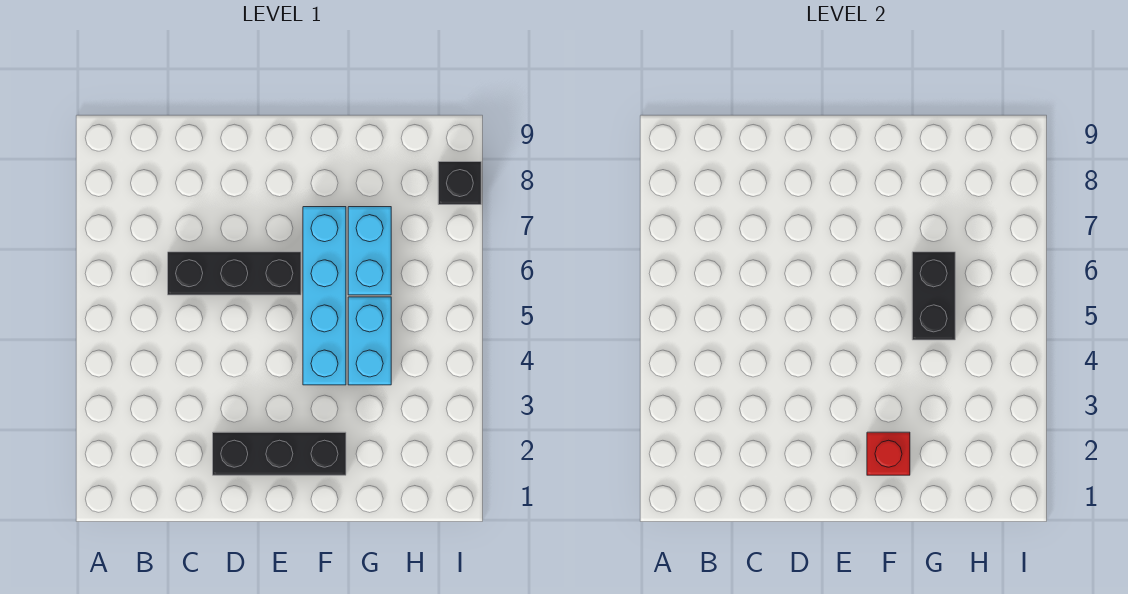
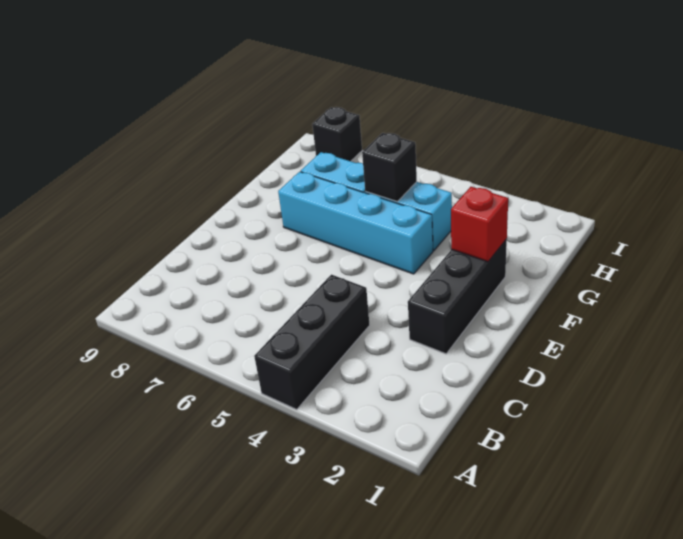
black brick C6:E6 level 1 -> black brick A4:C4 level 1
black brick G5:G6 level 2 -> black brick G5 level 2

